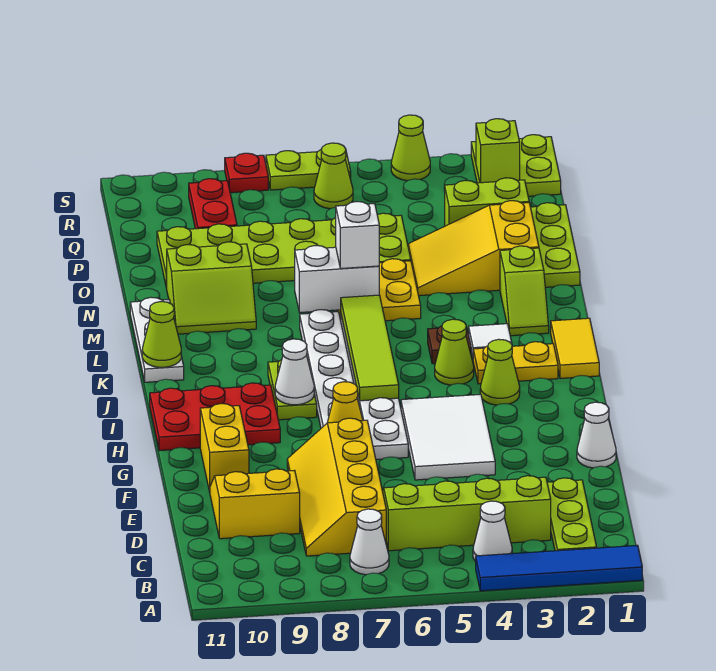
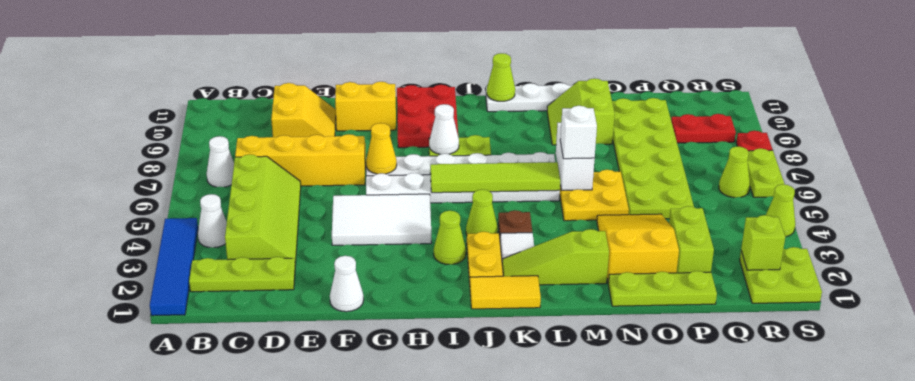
lime slope L2:M2 level 1 top M -> lime slope K2:M2 level 1 top M

